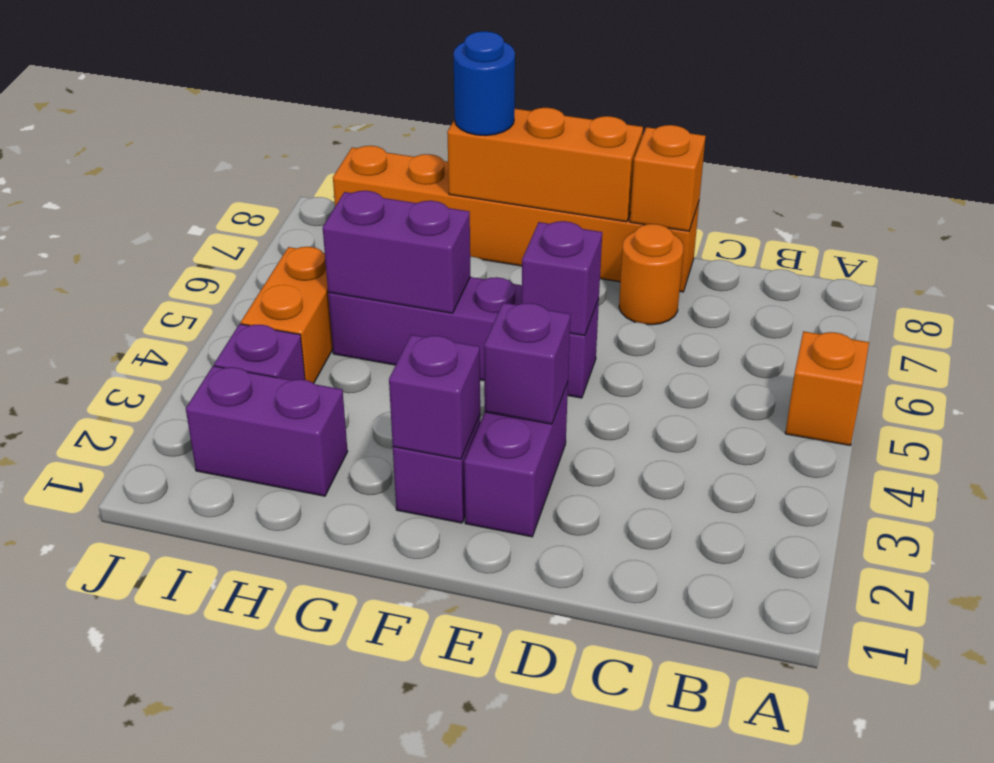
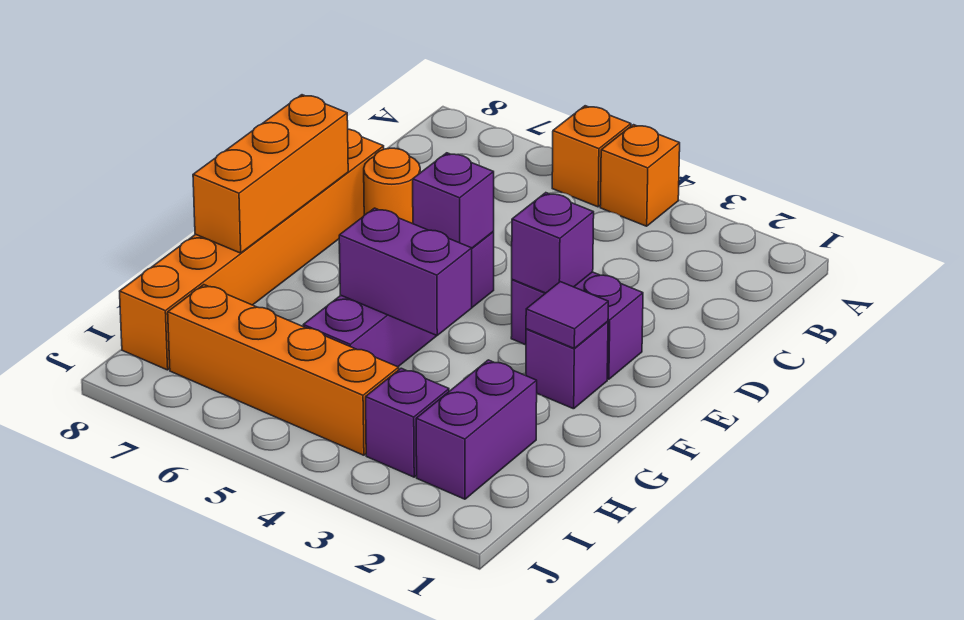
orange brick D8 level 2 -> orange brick A4 level 1
purple brick F2 level 2 -> purple tile F2 level 2
purple brick G5:H5 level 2 -> purple brick G4:G5 level 2
blue round brick G8 level 3 -> none
orange brick I4:I5 level 1 -> orange brick I4:I7 level 1

